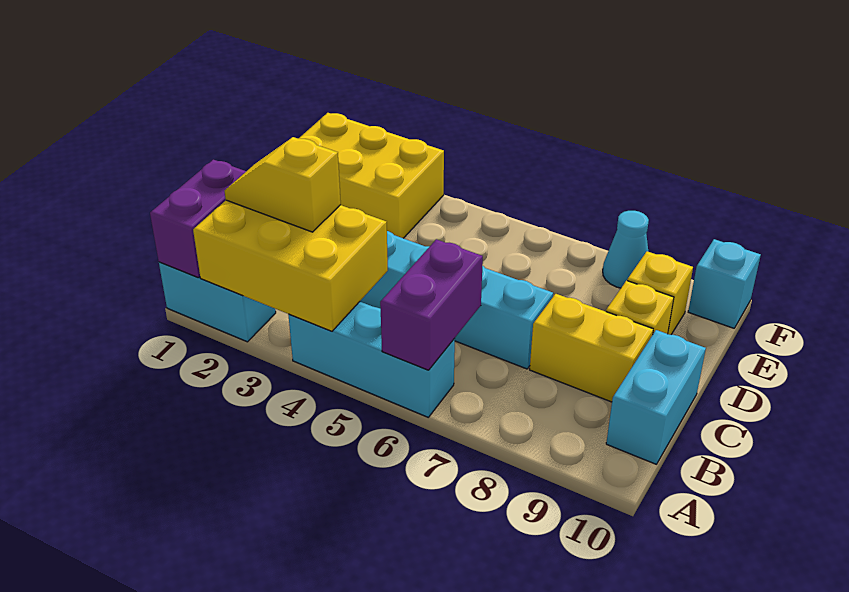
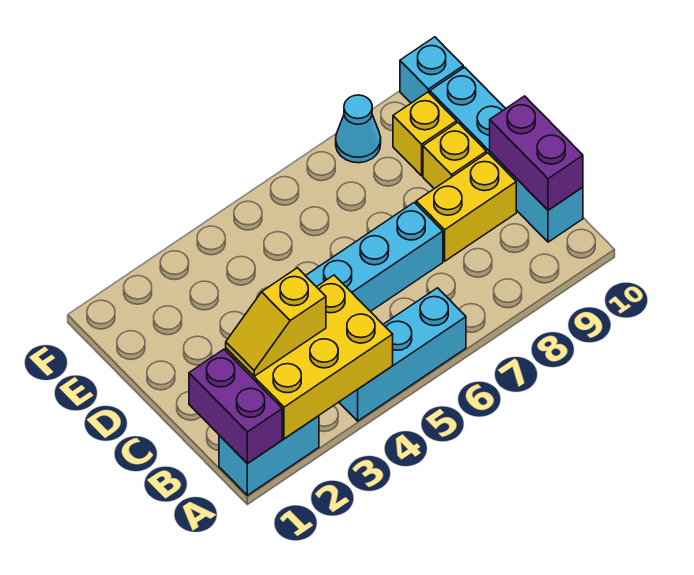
purple brick A6:B6 level 2 -> purple brick B10:C10 level 2
cyan brick B10:C10 level 1 -> cyan brick B10:E10 level 1
yellow brick E1:F3 level 1 -> none

